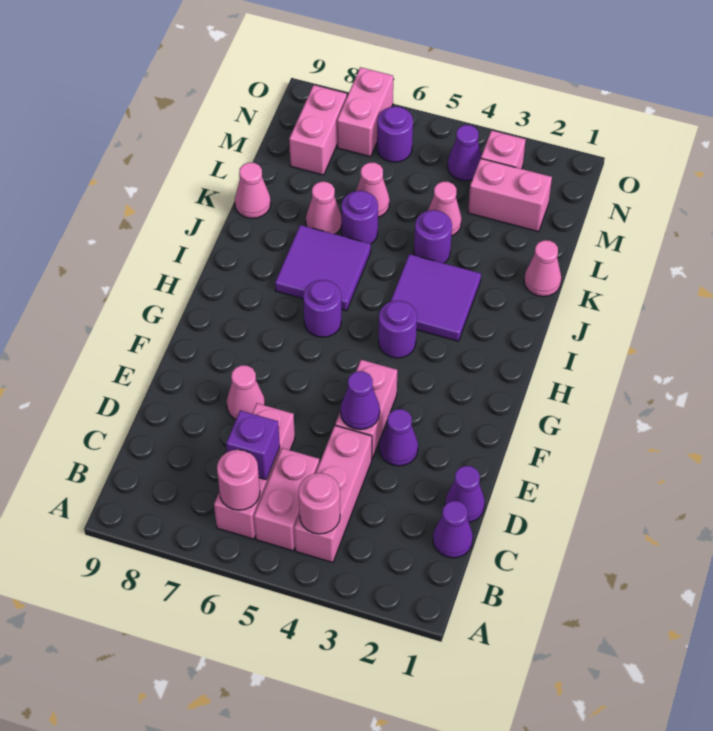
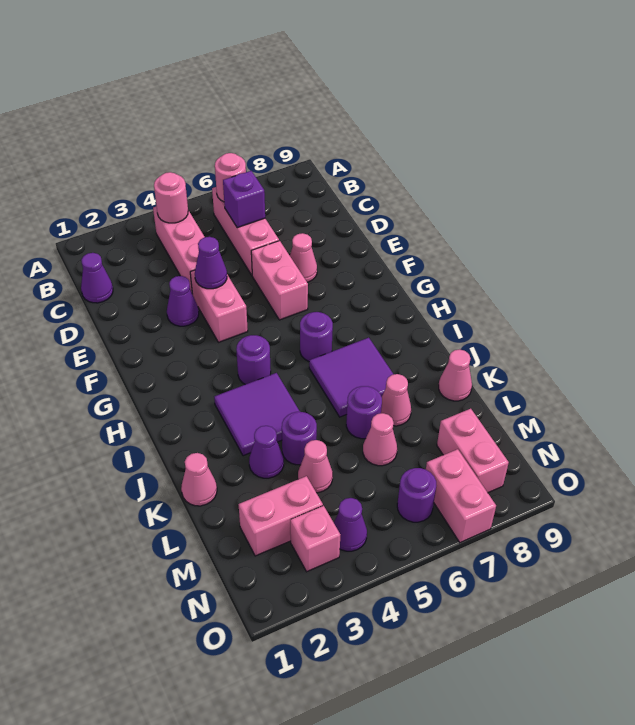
pink brick B5:C5 level 1 -> pink brick E6:F6 level 1
purple cone D1 level 1 -> purple cone K3 level 1

